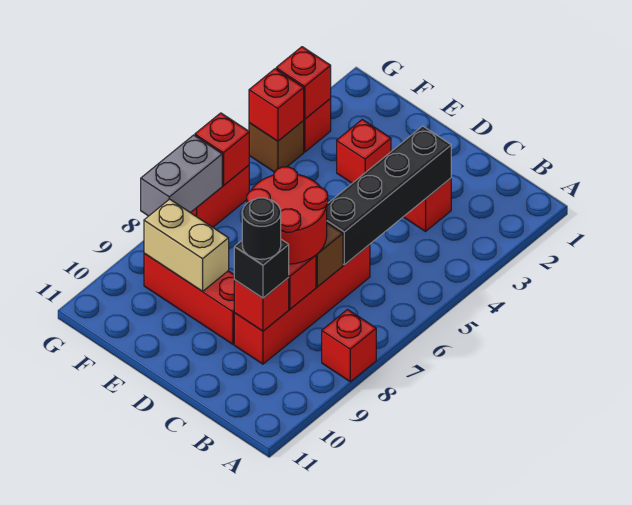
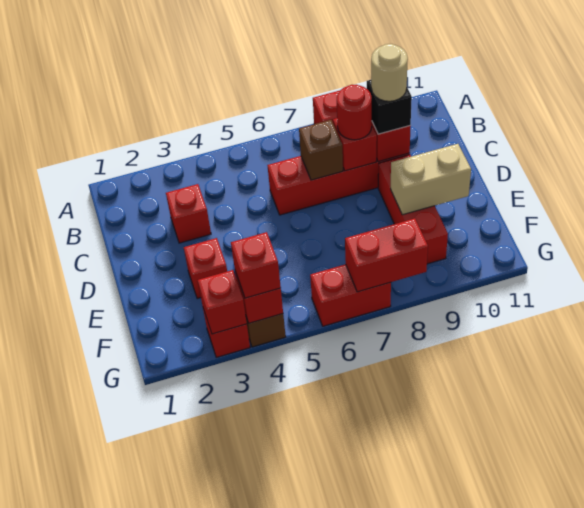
black brick C3:C6 level 2 -> none
red round brick C7:D8 level 3 -> red round brick C8 level 3
black round brick C9 level 4 -> tan round brick C9 level 4
tan brick E9:F9 level 2 -> tan brick E9:E10 level 2
red brick G6 level 2 -> red brick G4 level 3
grey brick G7:G8 level 2 -> red brick G7:G8 level 2

